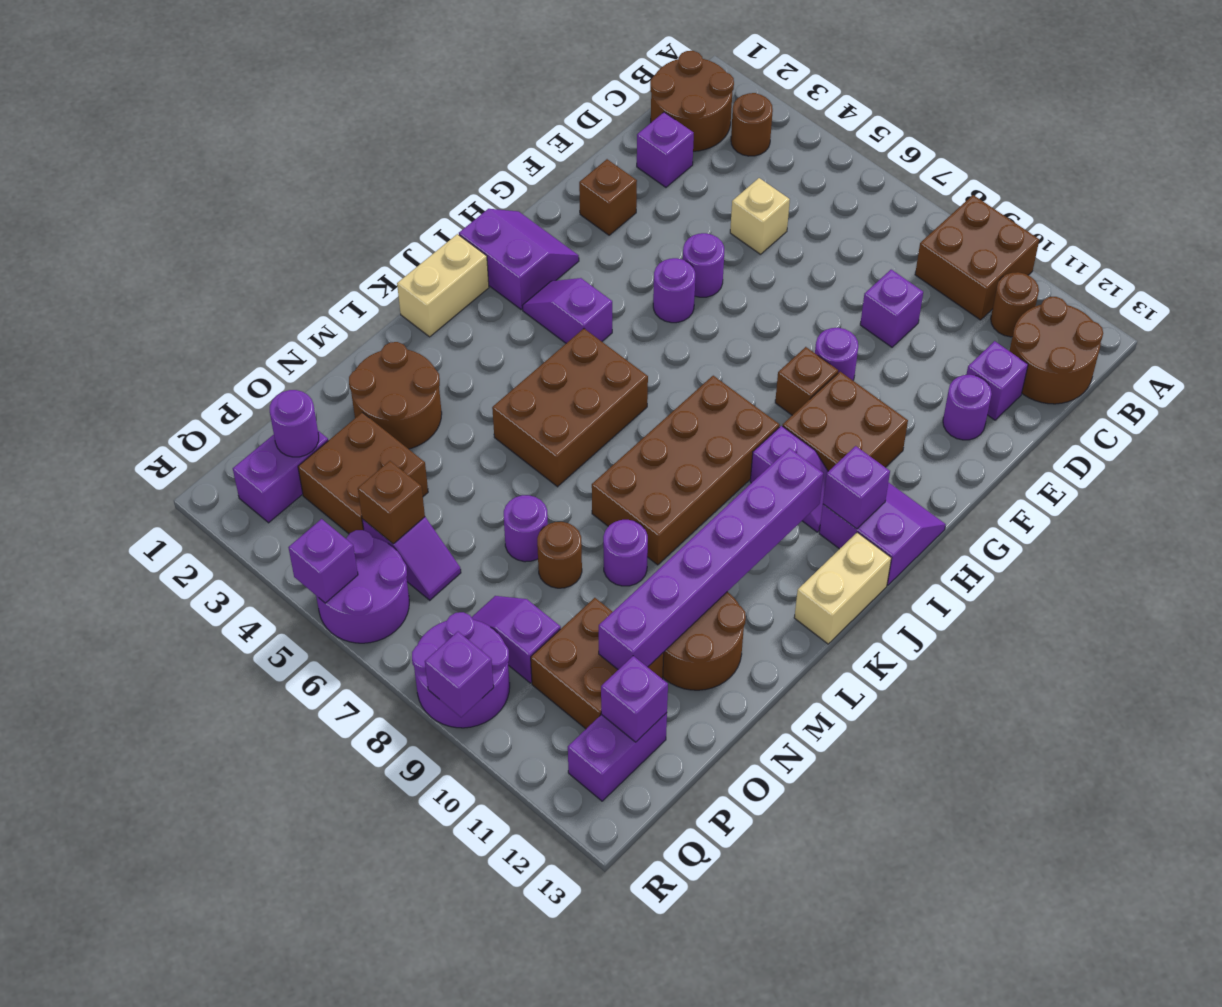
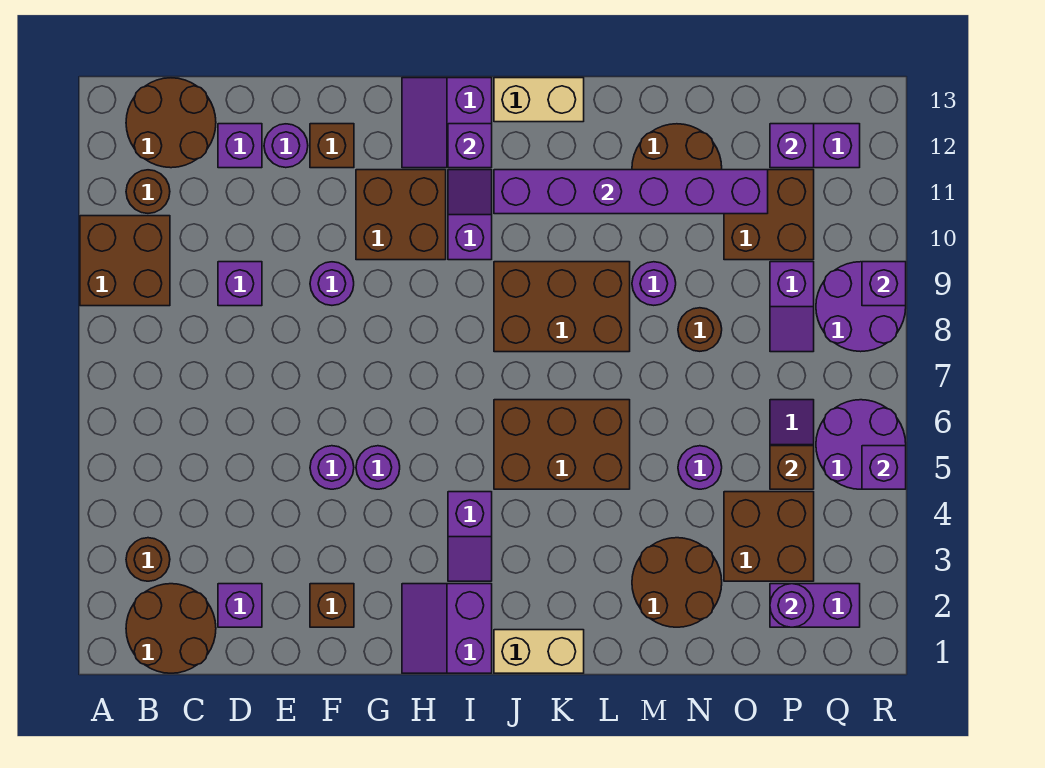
tan brick D5 level 1 -> none
brown brick G9 level 1 -> brown brick F12 level 1
brown brick I8:L9 level 1 -> brown brick J8:L9 level 1
purple round brick N7 level 1 -> purple round brick N5 level 1

